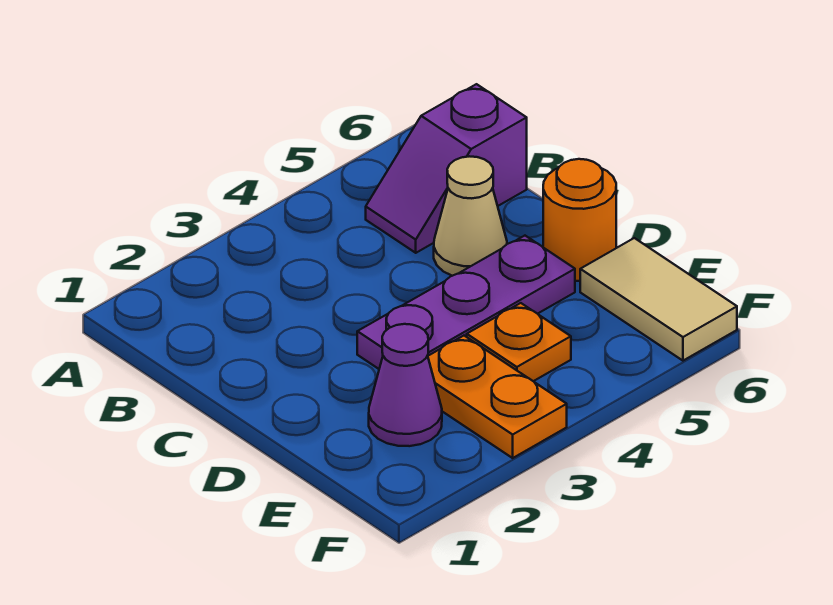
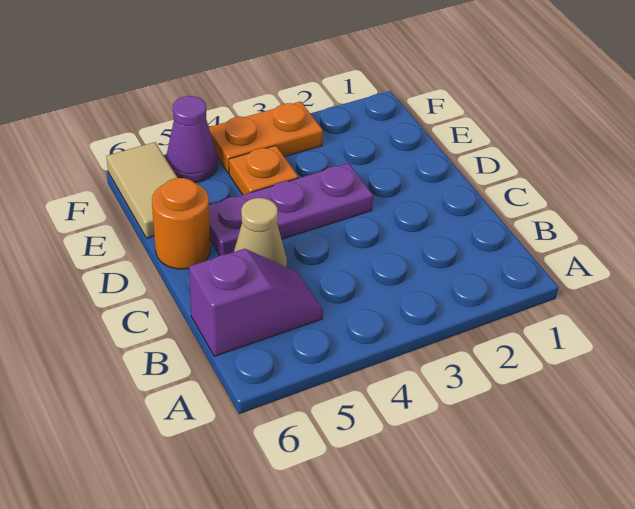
purple cone E2 level 1 -> purple cone F5 level 1
orange plate E3:F3 level 1 -> orange plate F3:F4 level 1

